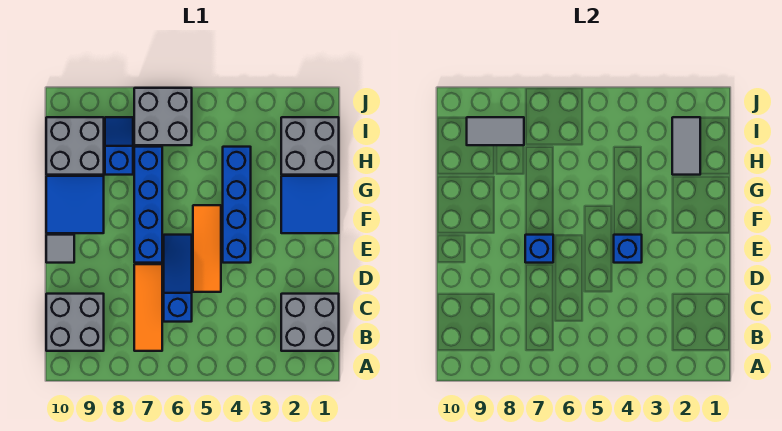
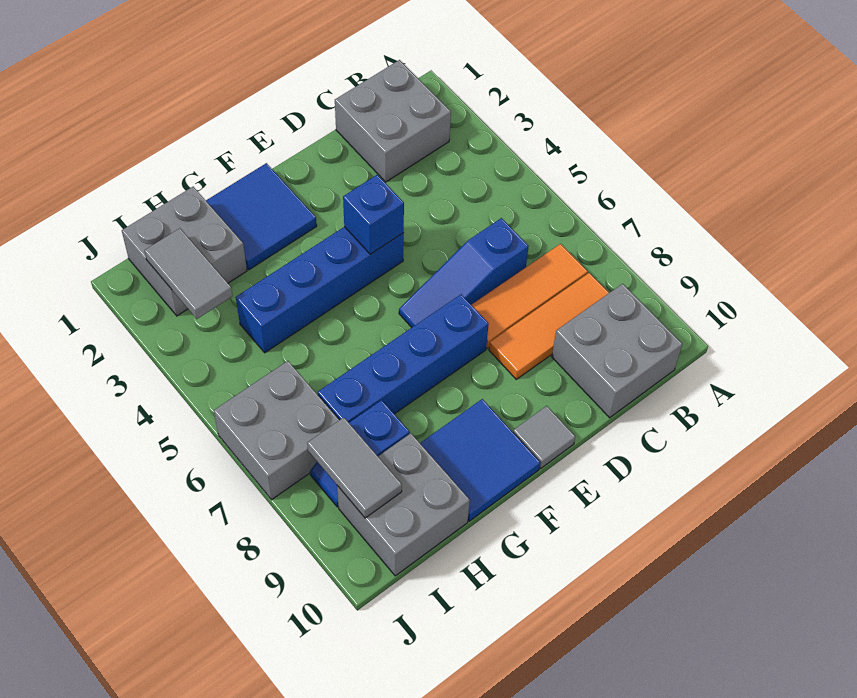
orange tile D5:F5 level 1 -> orange tile B8:D8 level 1
blue brick E7 level 2 -> none
grey tile H2:I2 level 2 -> grey tile I2:I3 level 2

